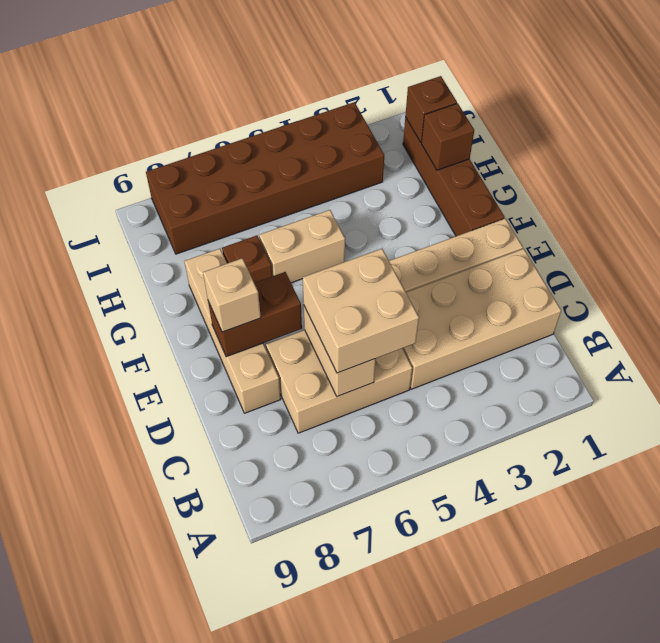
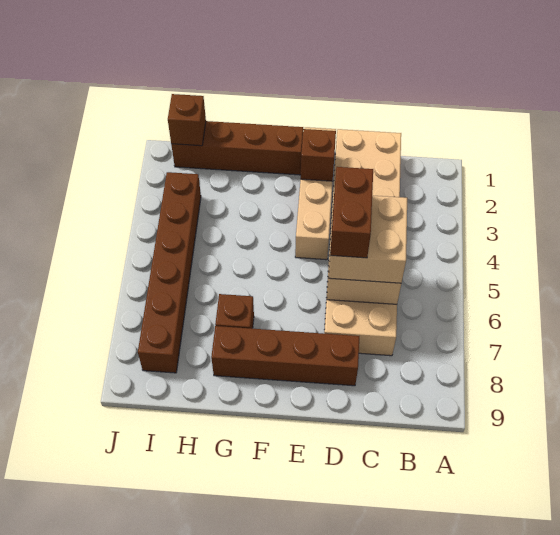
tan brick D8:G8 level 1 -> brown brick D8:G8 level 1
brown brick E7:E8 level 2 -> brown brick D5:D6 level 4
tan brick E8 level 3 -> none
tan brick G5:G6 level 1 -> none
brown brick H1 level 2 -> brown brick E2 level 2
brown brick I3:J8 level 1 -> brown brick I3:I8 level 1

